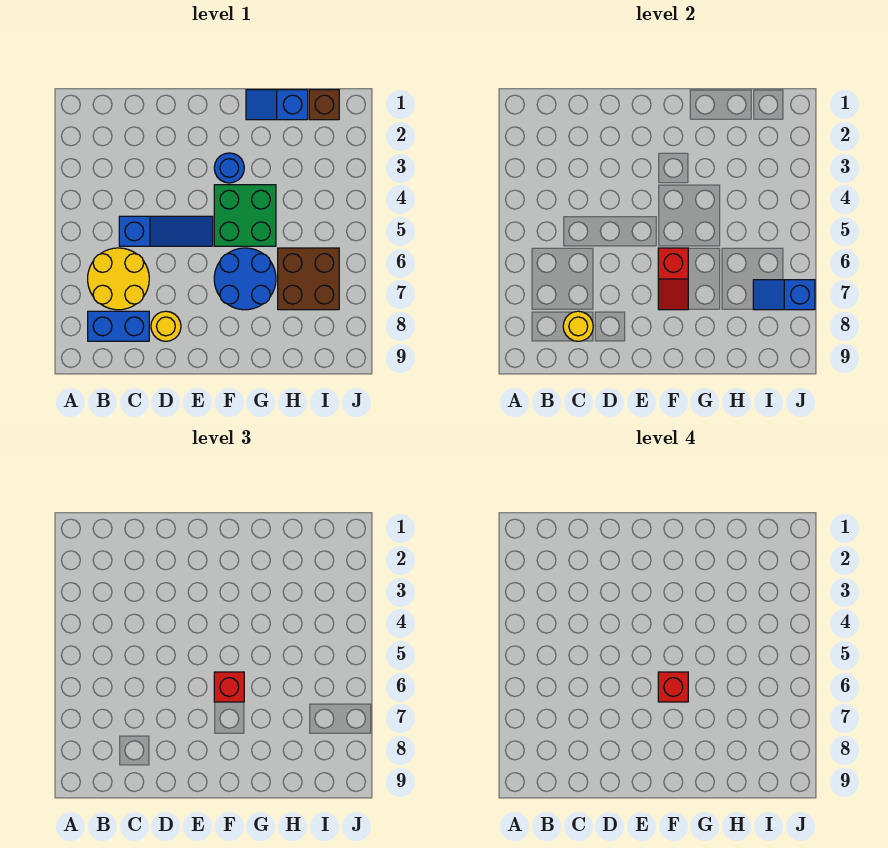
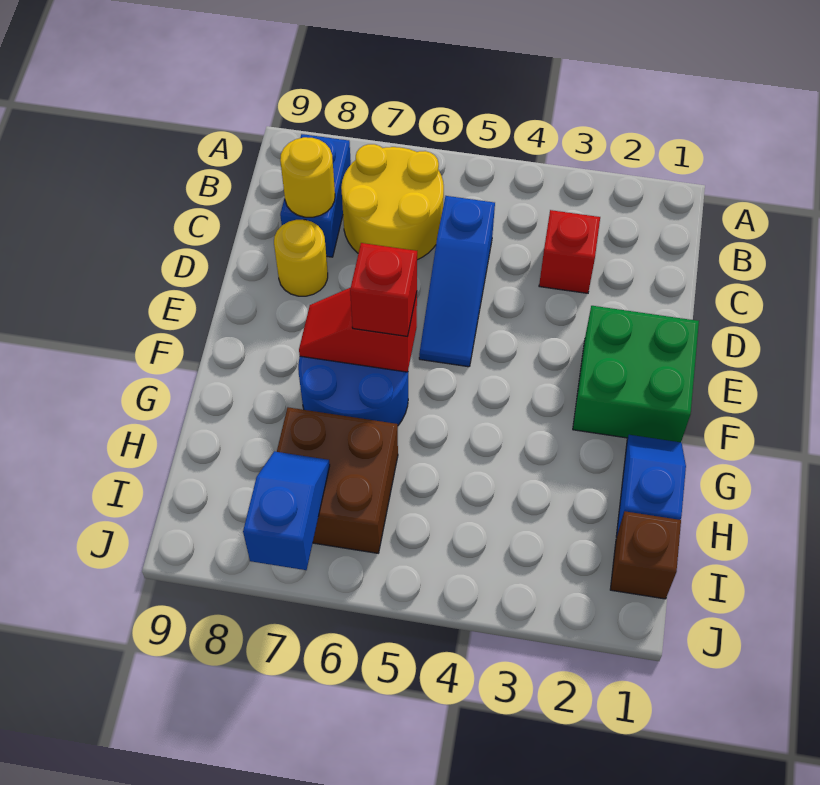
blue round brick F3 level 1 -> none
green brick F4:G5 level 1 -> green brick E1:F2 level 1
red brick F6 level 4 -> red brick C3 level 1

